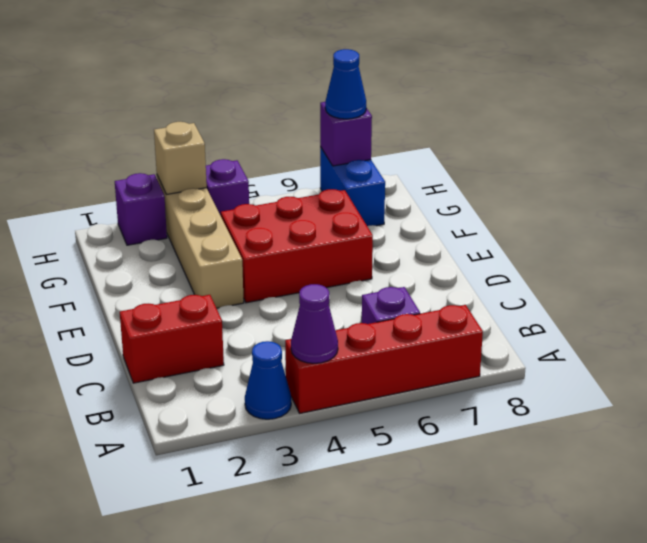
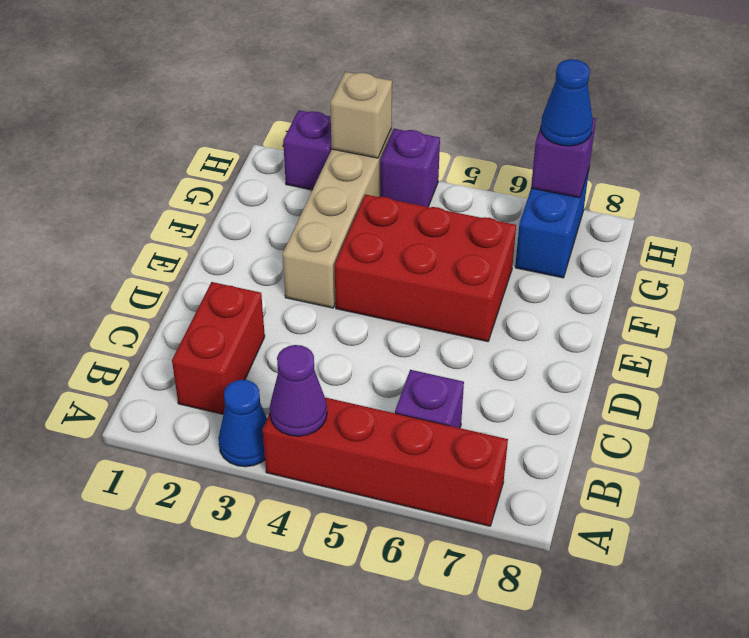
red brick C1:C2 level 1 -> red brick B2:C2 level 1

